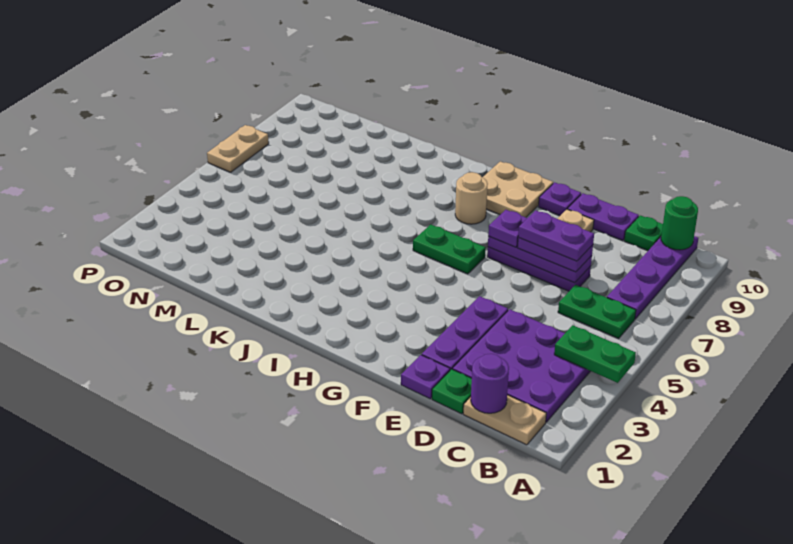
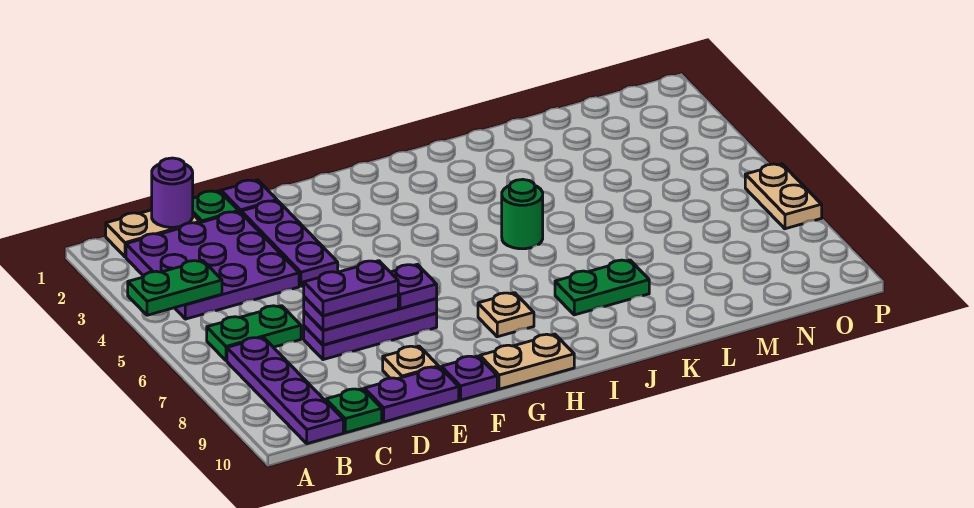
green round brick B10 level 2 -> green round brick J5 level 1
green plate G6:H6 level 1 -> green plate J8:K8 level 1
tan plate G9:H10 level 1 -> tan plate G10:H10 level 1
tan round brick H8 level 1 -> tan plate H8 level 1

